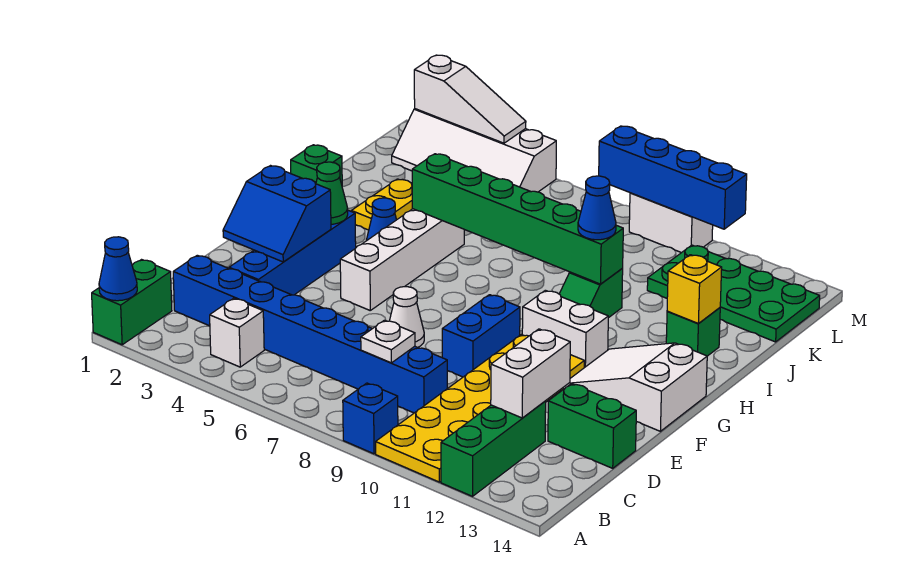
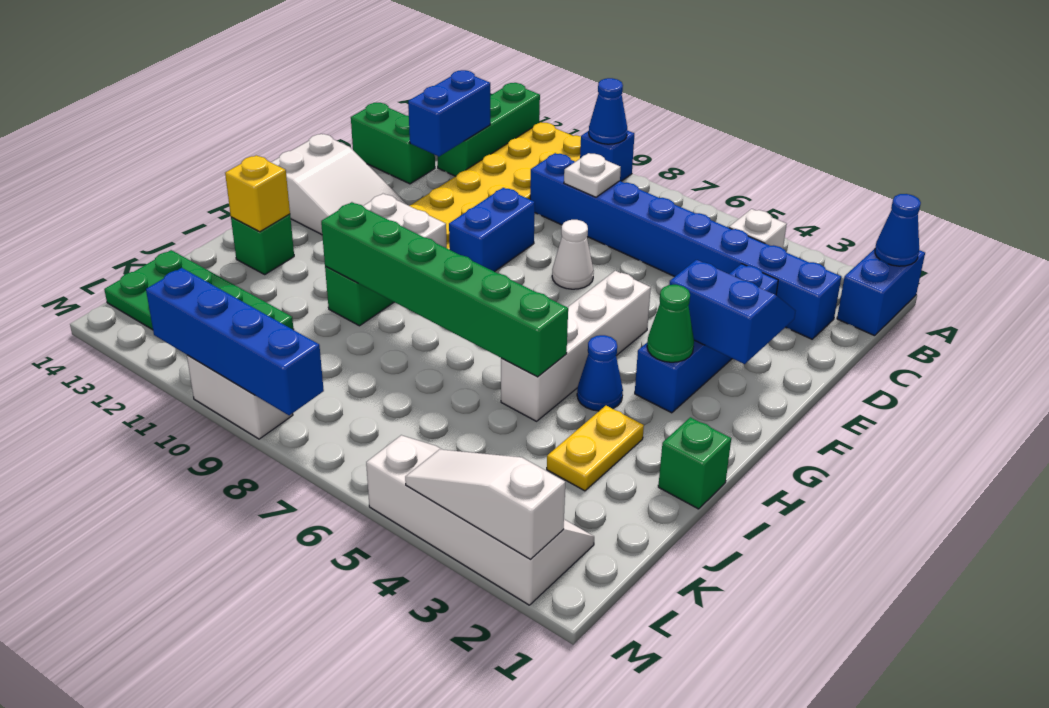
green brick A1:B1 level 1 -> blue brick A1:B1 level 1
white brick C12:D12 level 2 -> blue brick C12:D12 level 2
blue cone I10 level 3 -> blue cone A9 level 2

